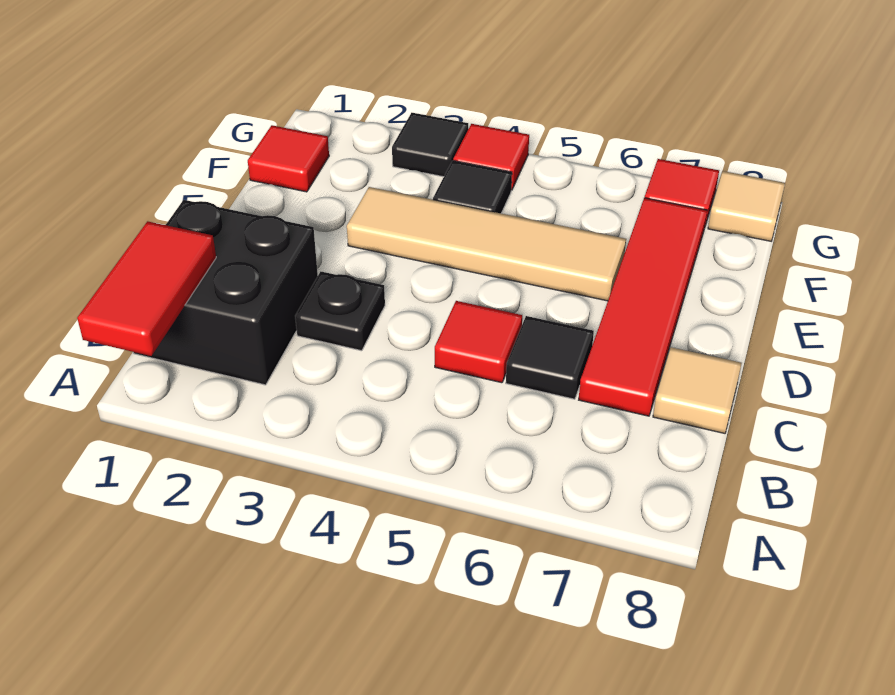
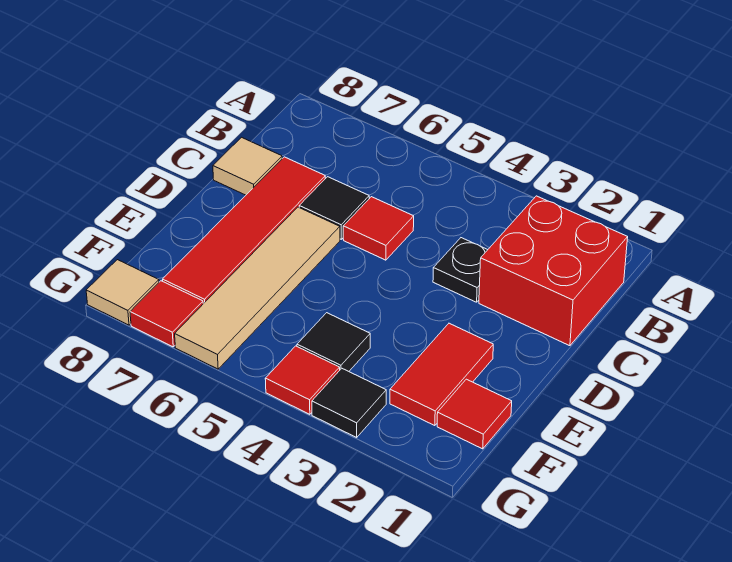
red tile A1:B1 level 2 -> red tile E2:F2 level 1
black brick B1:C2 level 1 -> red brick B1:C2 level 1
tan tile E3:E6 level 1 -> tan tile D6:G6 level 1

